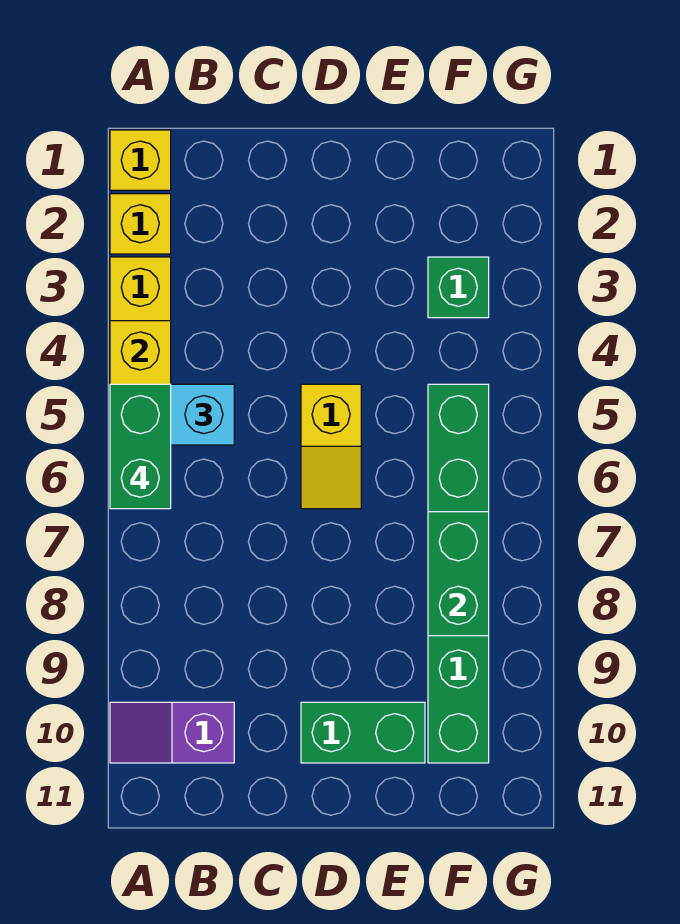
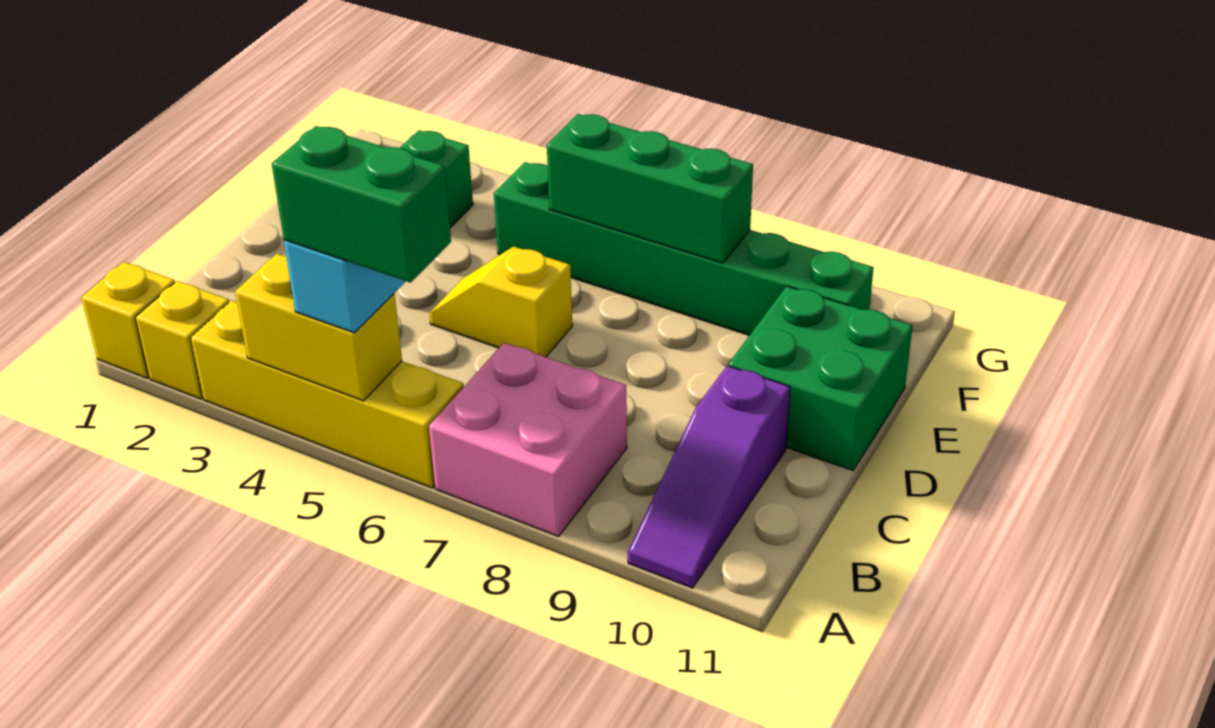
none -> pink brick A7:B8 level 1
purple slope A10:B10 level 1 top B -> purple slope A10:C10 level 1 top C
yellow slope D5:D6 level 1 top 5 -> yellow slope D5:D6 level 1 top 6
green brick D10:E10 level 1 -> green brick D10:E11 level 1
green brick F7:F8 level 2 -> green brick F6:F8 level 2

